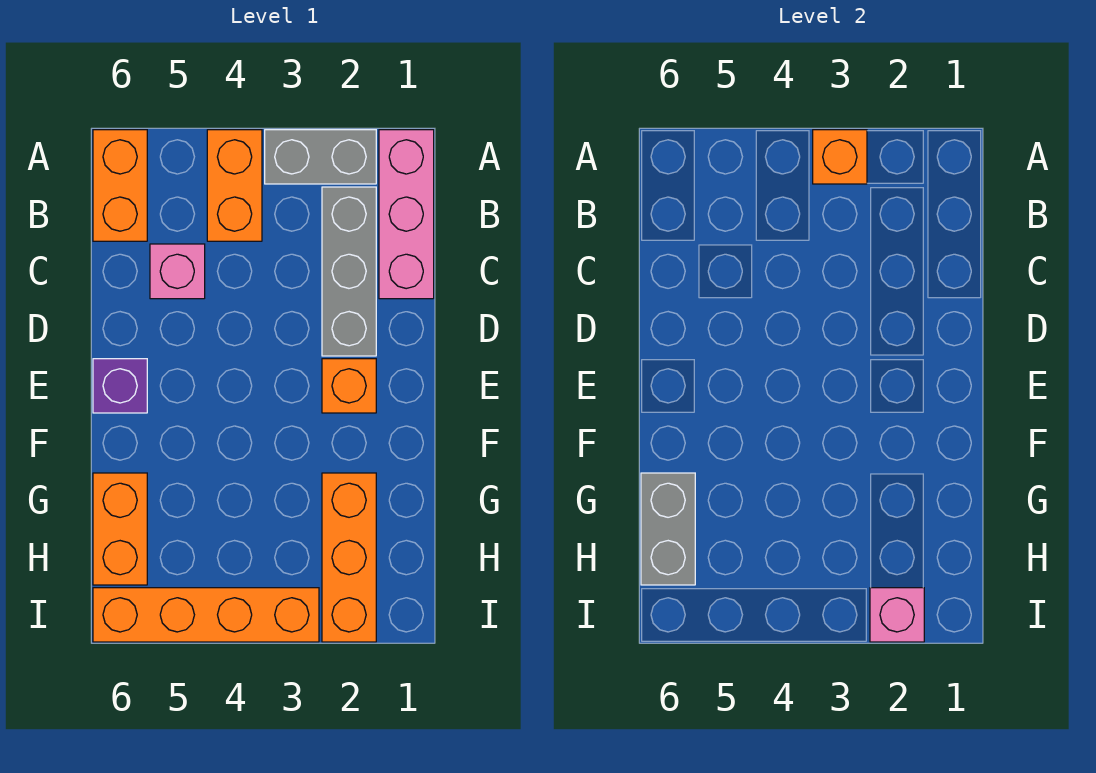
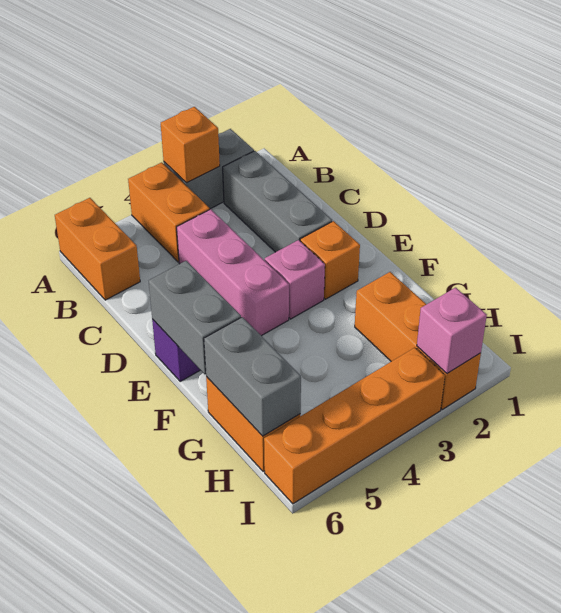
pink brick A1:C1 level 1 -> pink brick C4:E4 level 1
pink brick C5 level 1 -> pink brick E3 level 1
none -> grey brick E6:F6 level 2

